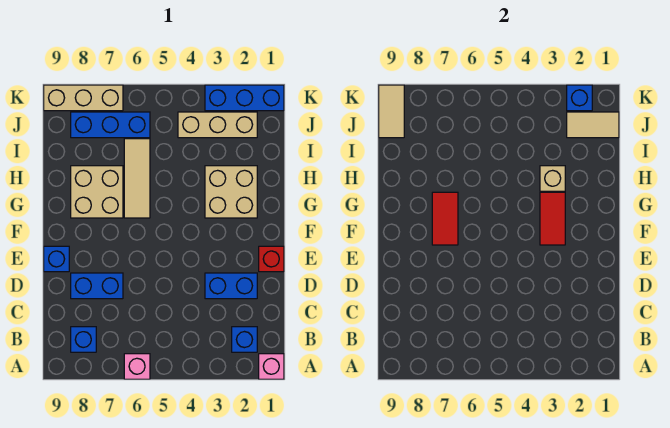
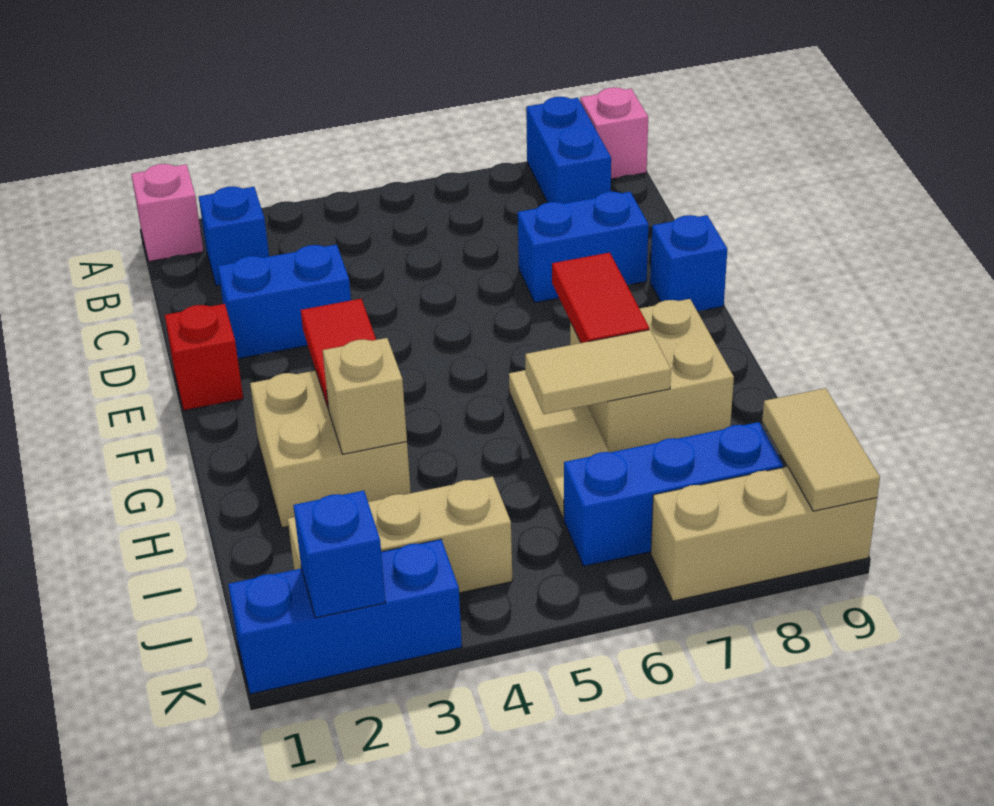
pink brick A6 level 1 -> pink brick A9 level 1
blue brick B8 level 1 -> blue brick A8:B8 level 1
tan tile J1:J2 level 2 -> tan tile H6:H7 level 2

